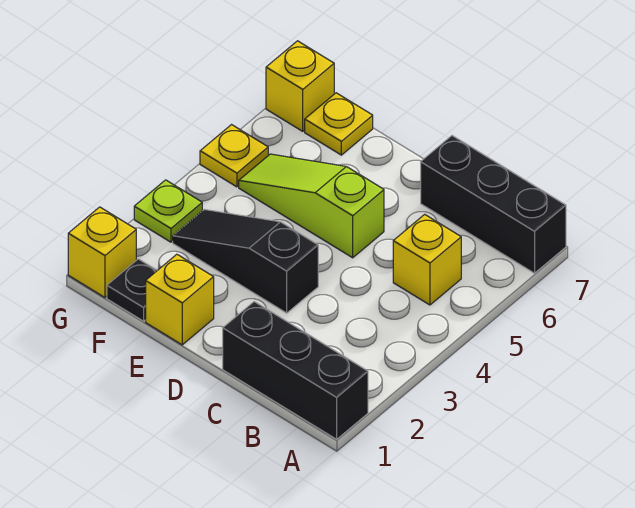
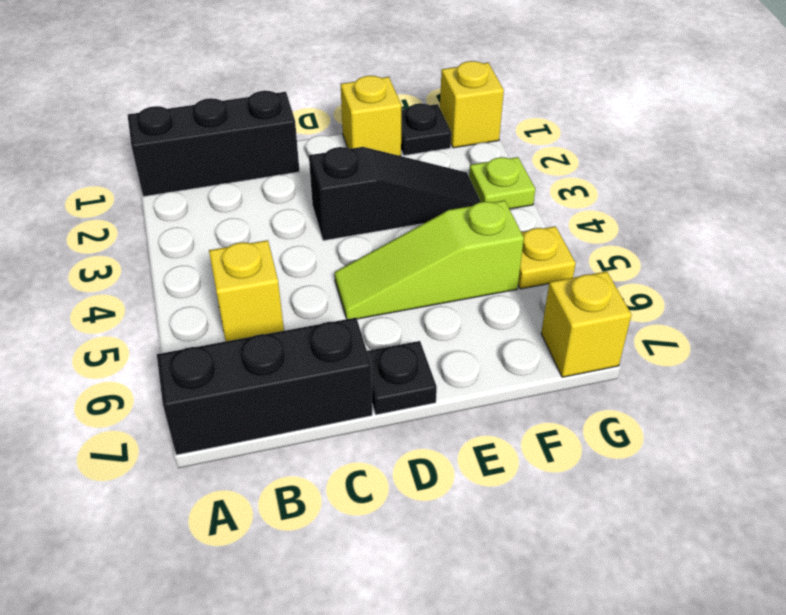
lime slope D5:F5 level 1 top D -> lime slope D5:F5 level 1 top F
none -> black plate D7 level 1
yellow plate F7 level 1 -> none

